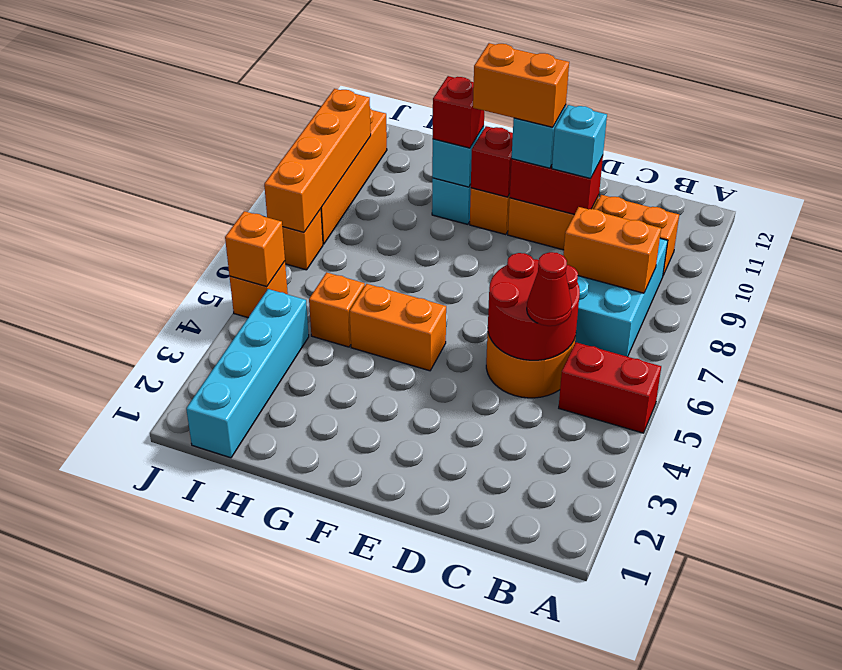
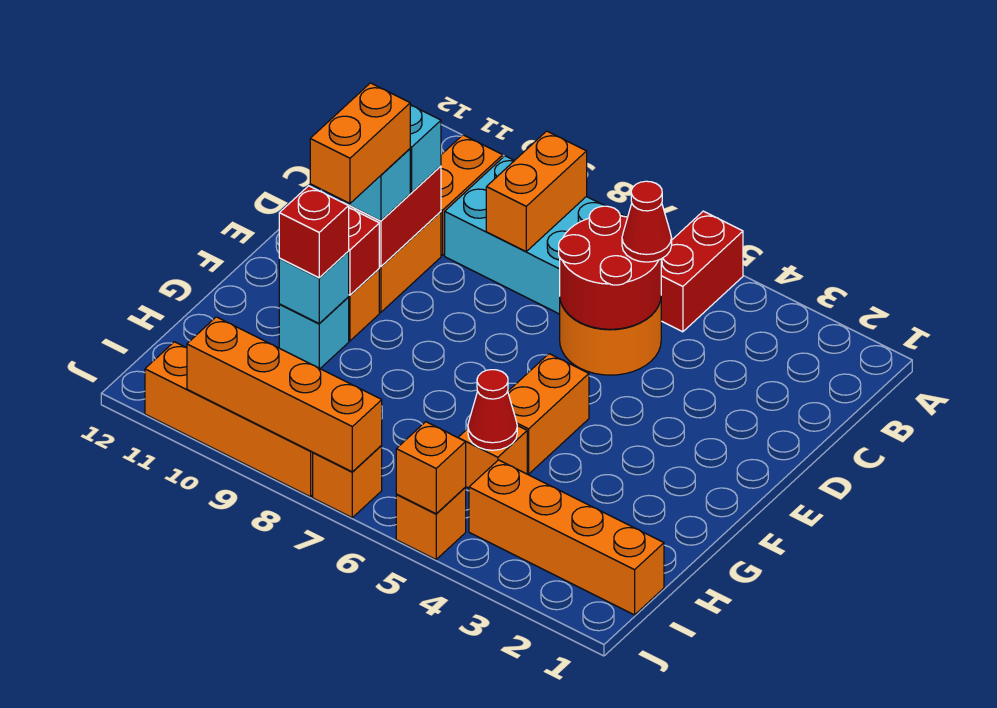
none -> red cone H5 level 2
cyan brick I1:I4 level 1 -> orange brick I1:I4 level 1

